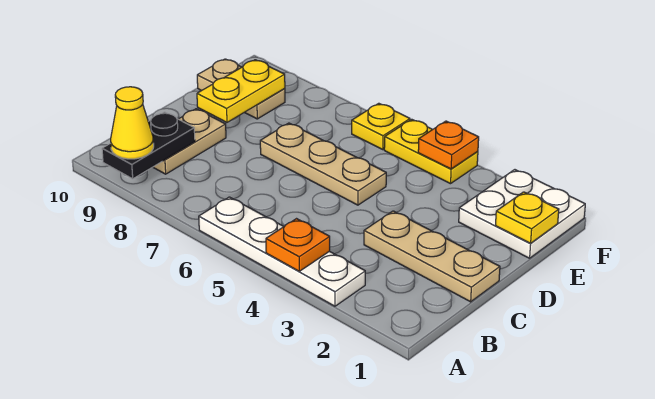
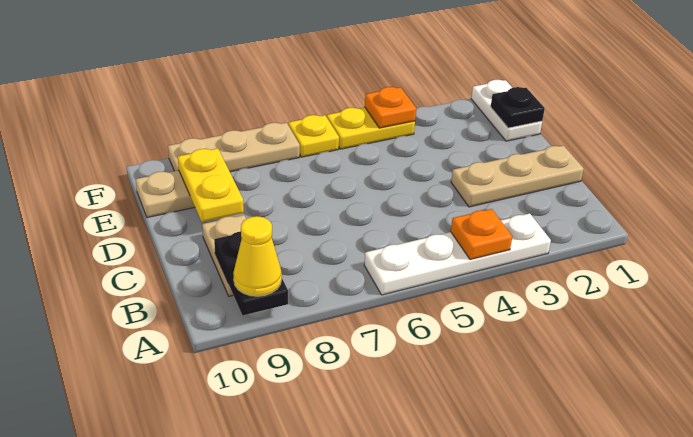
tan plate D5:D7 level 1 -> tan plate F7:F9 level 1
white plate E1:F2 level 1 -> white plate E1:F1 level 1
yellow plate E1 level 2 -> black plate E1 level 2

